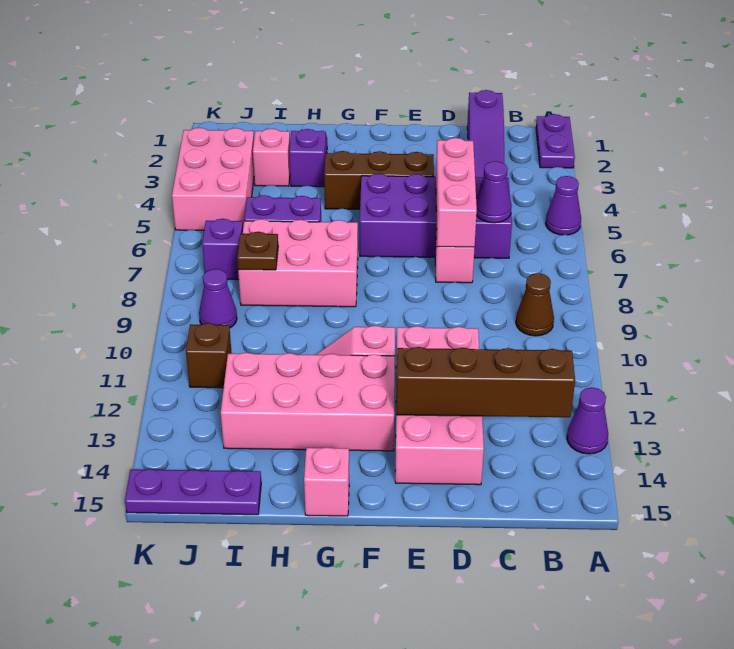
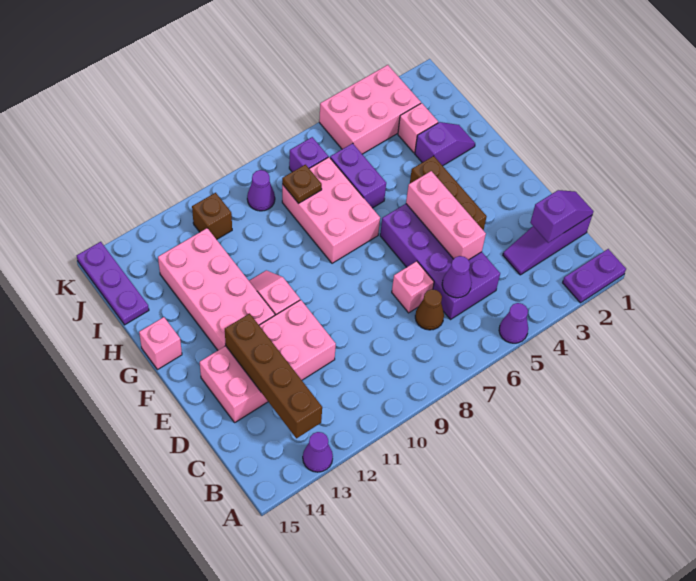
brown cone B9 level 1 -> brown cone C7 level 1
none -> purple slope C1:C2 level 2 top 2
pink brick D5:D7 level 2 -> pink brick D5:F5 level 2

